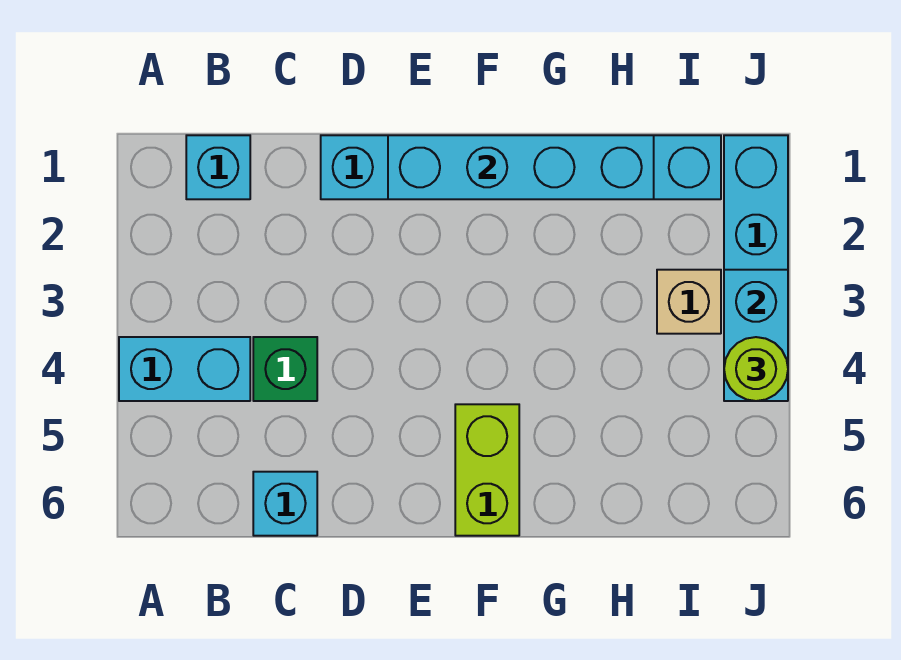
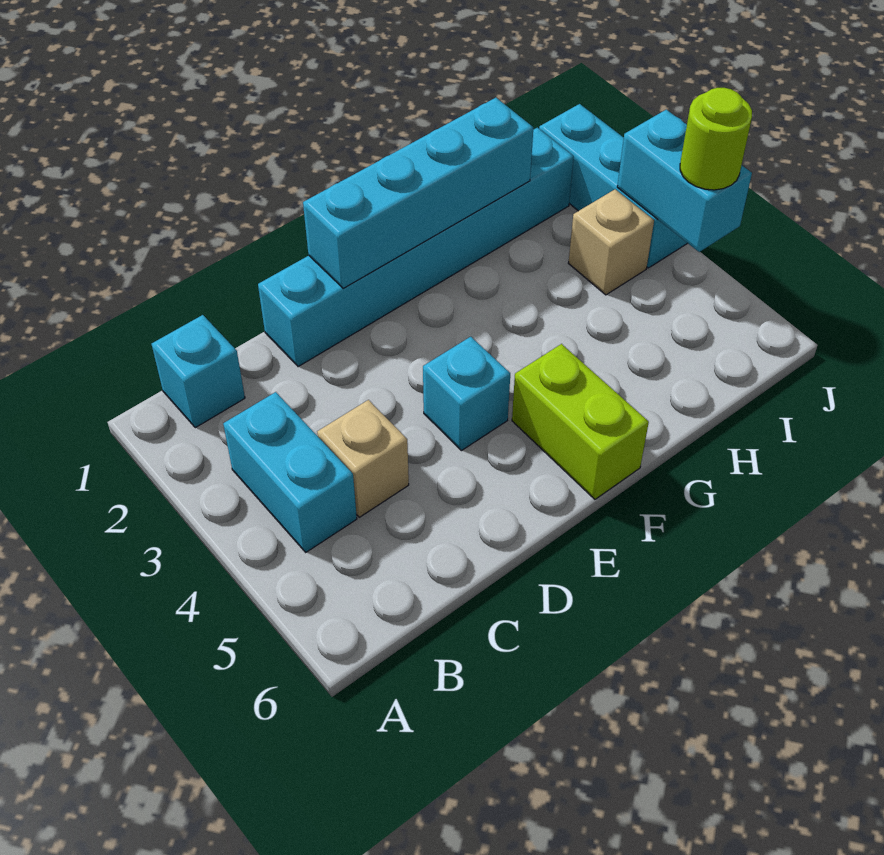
cyan brick A4:B4 level 1 -> cyan brick B3:B4 level 1
green brick C4 level 1 -> tan brick C4 level 1
cyan brick C6 level 1 -> cyan brick E4 level 1

